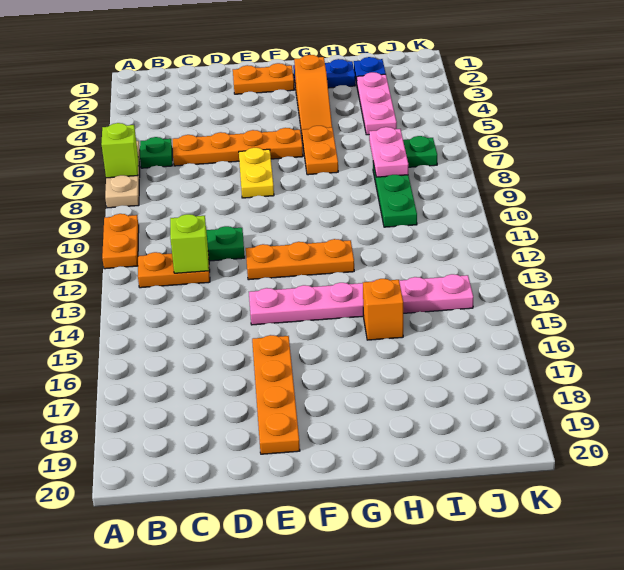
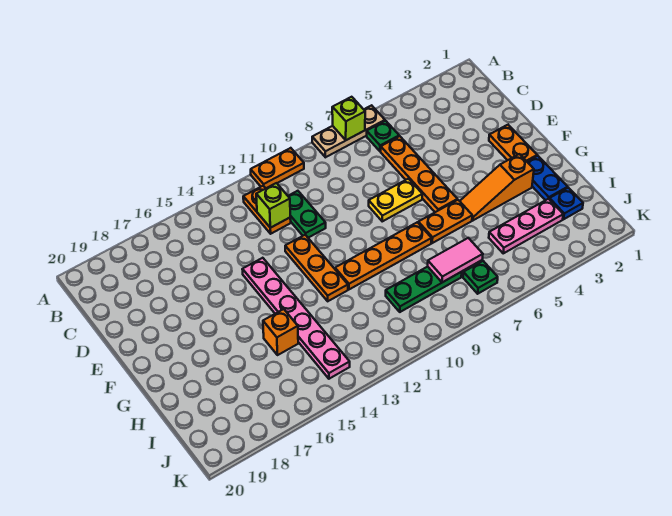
orange plate E16:E19 level 1 -> orange plate G8:G11 level 1
pink plate I7:I8 level 2 -> pink tile I7:I8 level 2

